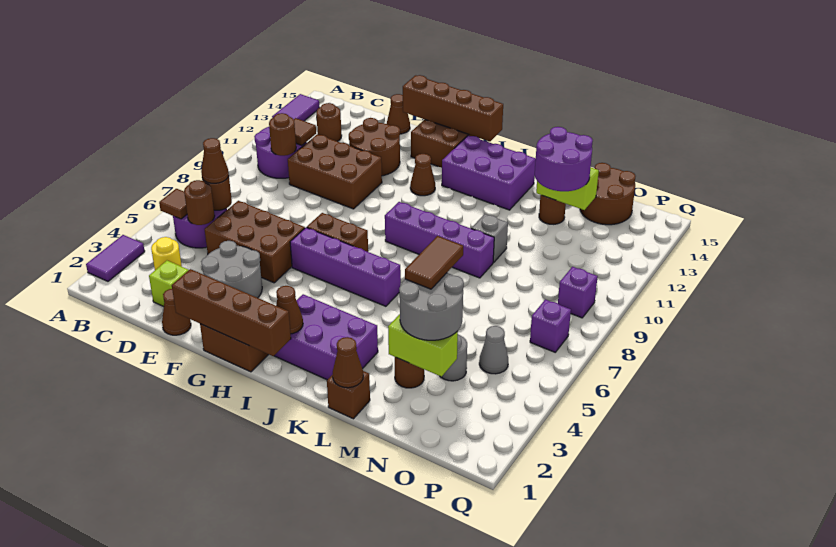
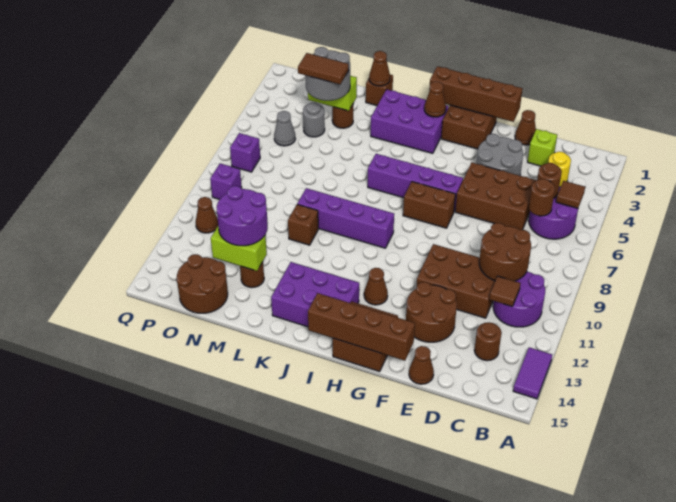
purple tile A2:A3 level 1 -> none
brown cone C6 level 3 -> brown cone P11 level 1
brown round brick C10 level 2 -> brown round brick C9:D10 level 2
grey brick L10 level 1 -> brown brick L10 level 1
brown tile M4:M5 level 4 -> brown tile M4:N4 level 4

